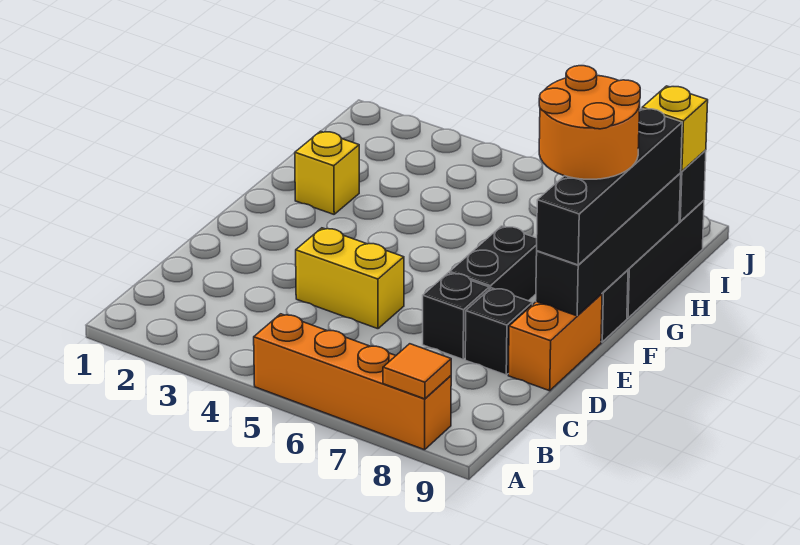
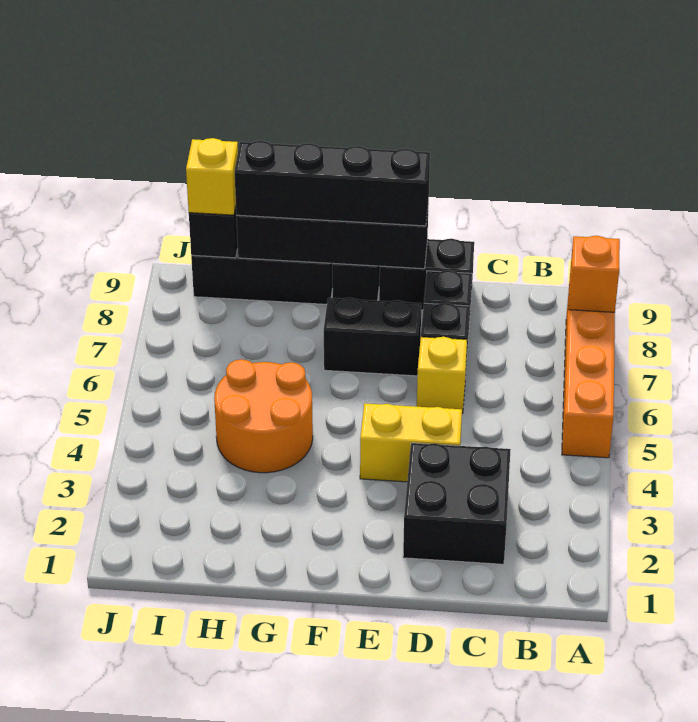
orange tile A8 level 2 -> orange brick A8 level 2
none -> black brick C2:D3 level 1
yellow brick D4:D5 level 1 -> yellow brick D4:E4 level 1
orange brick D9:E9 level 1 -> black brick D9:E9 level 1
orange round brick F8:G9 level 4 -> orange round brick G4:H5 level 1
yellow brick G2 level 1 -> yellow brick D6 level 1

